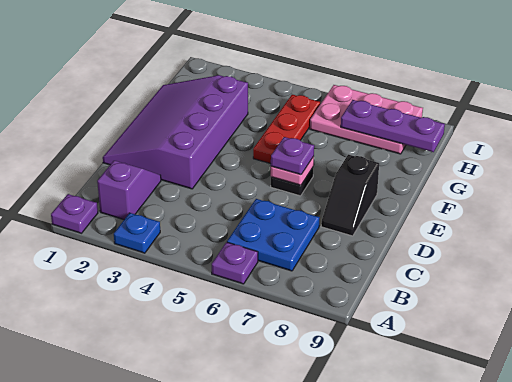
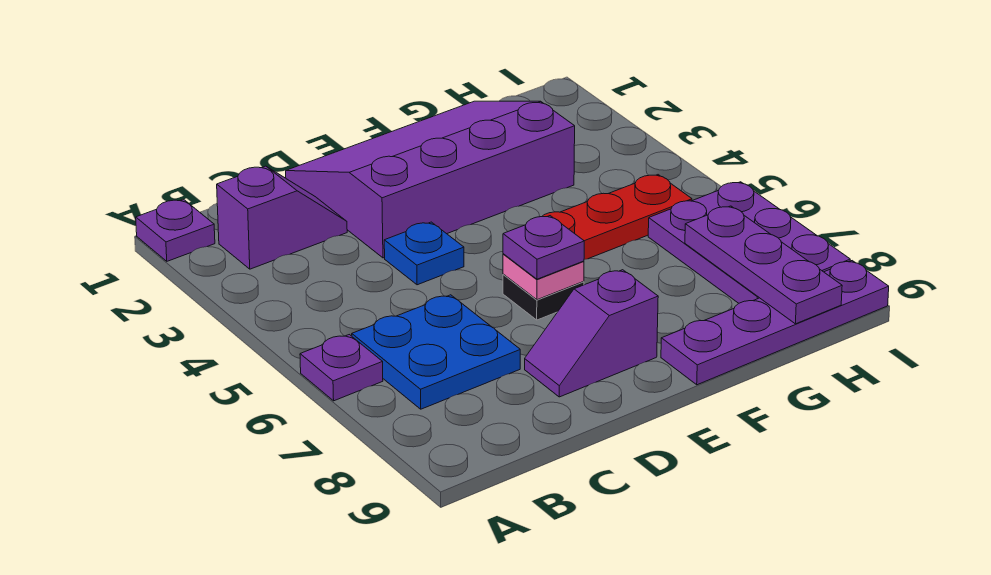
blue plate A3 level 1 -> blue plate D4 level 1
black slope D8:E8 level 1 top E -> purple slope D8:E8 level 1 top E
none -> purple plate F9:I9 level 1
pink plate H6:I8 level 1 -> purple plate H6:I8 level 1

